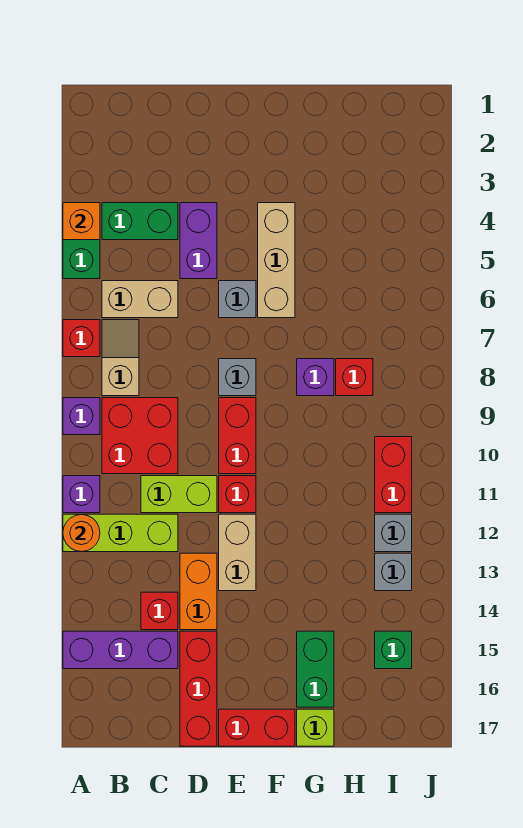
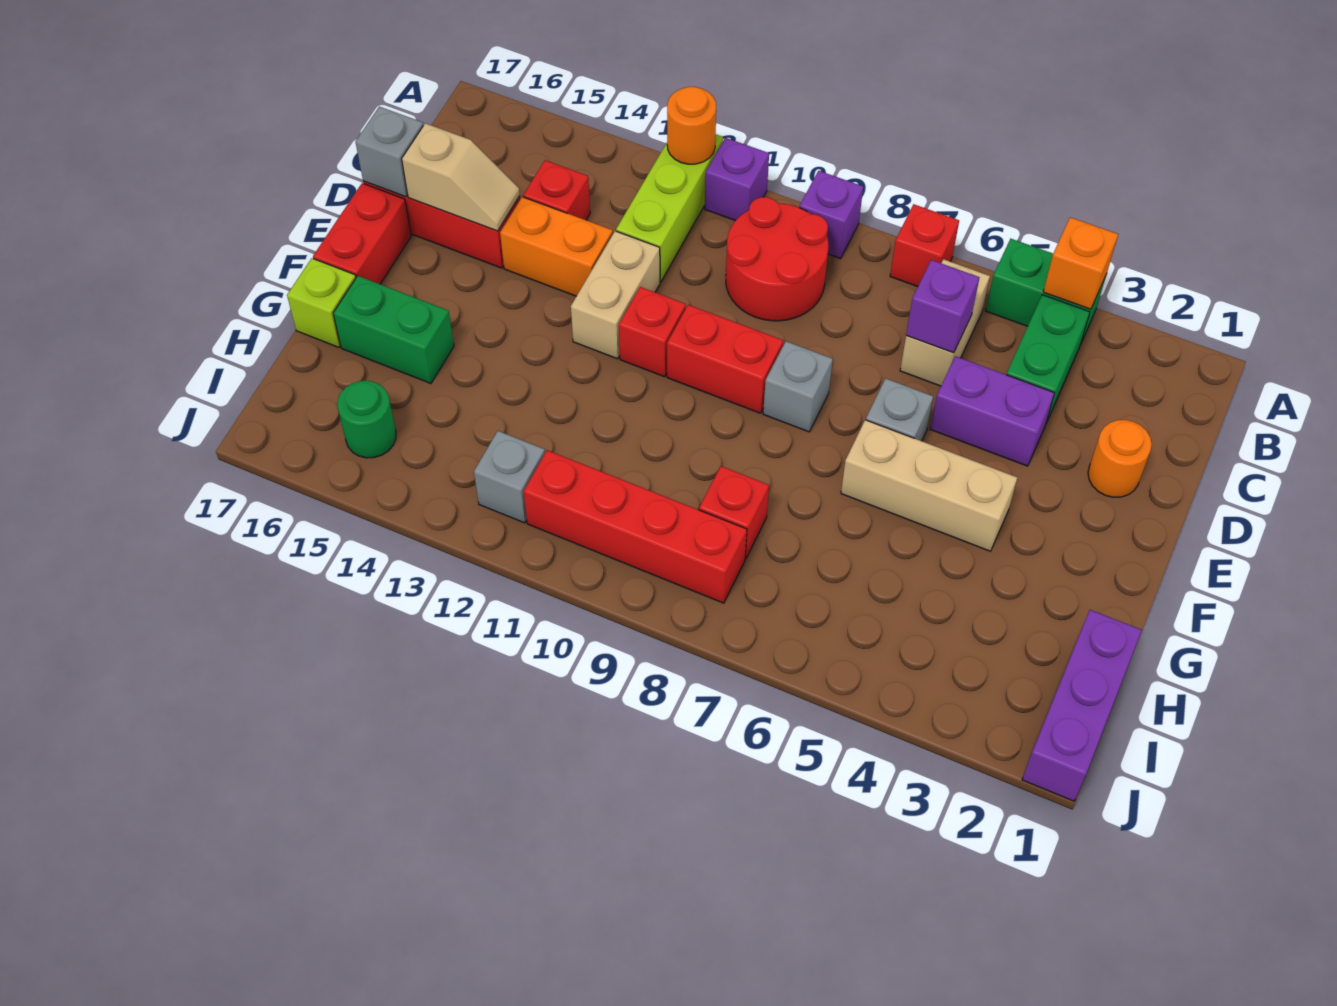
purple brick A15:C15 level 1 -> purple brick H1:J1 level 1
tan slope B7:B8 level 1 top 8 -> tan slope D15:D16 level 2 top 16
red brick B9:C10 level 1 -> red round brick B9:C10 level 1
lime brick C11:D11 level 1 -> none
none -> orange round brick D2 level 1
tan brick E12:E13 level 1 -> tan brick D12:E12 level 1
purple brick G8 level 1 -> purple brick C6 level 2
red brick I10:I11 level 1 -> red brick I8:I11 level 1
grey brick I13 level 1 -> grey brick D17 level 2
green brick I15 level 1 -> green round brick I15 level 1

